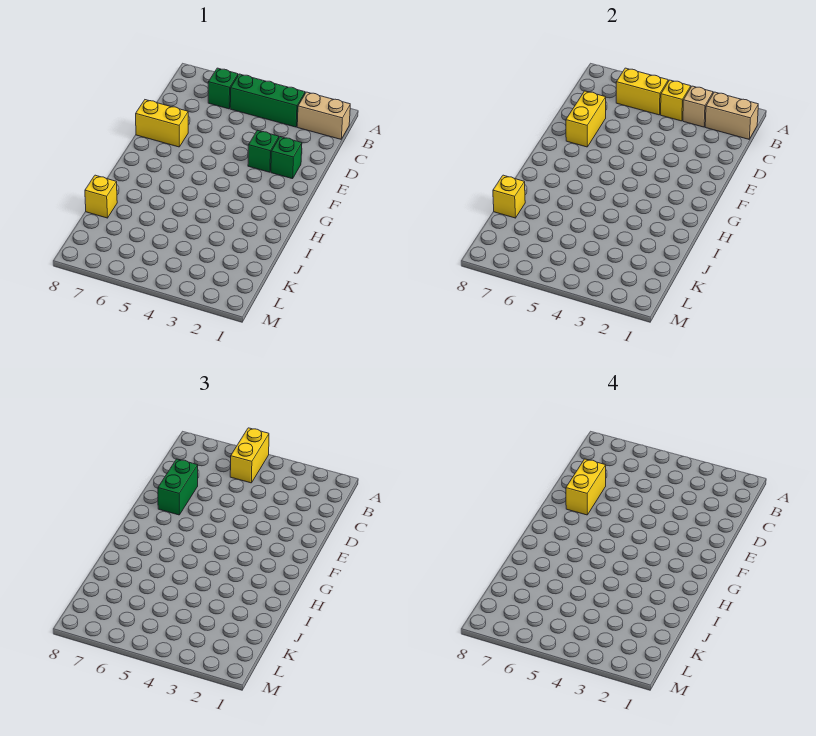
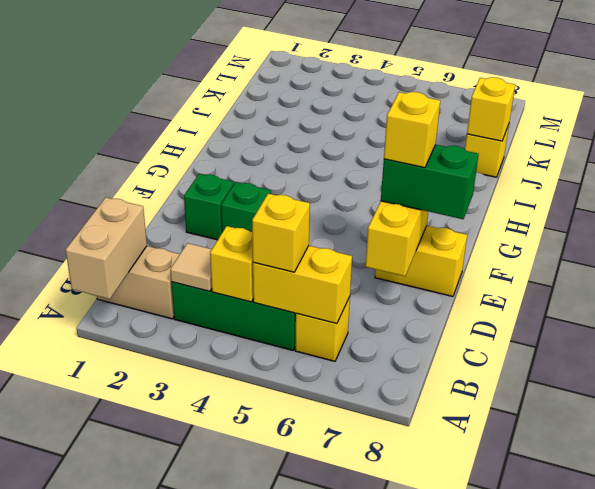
yellow brick A5:B5 level 3 -> yellow brick B5 level 3
tan brick B1:B2 level 2 -> tan brick A1:B1 level 2
tan brick B3 level 2 -> tan tile B3 level 2
green brick B6 level 1 -> yellow brick B6 level 1
green brick D7:E7 level 3 -> green brick E7:E8 level 3
yellow brick D7:E7 level 4 -> yellow brick E7 level 4

